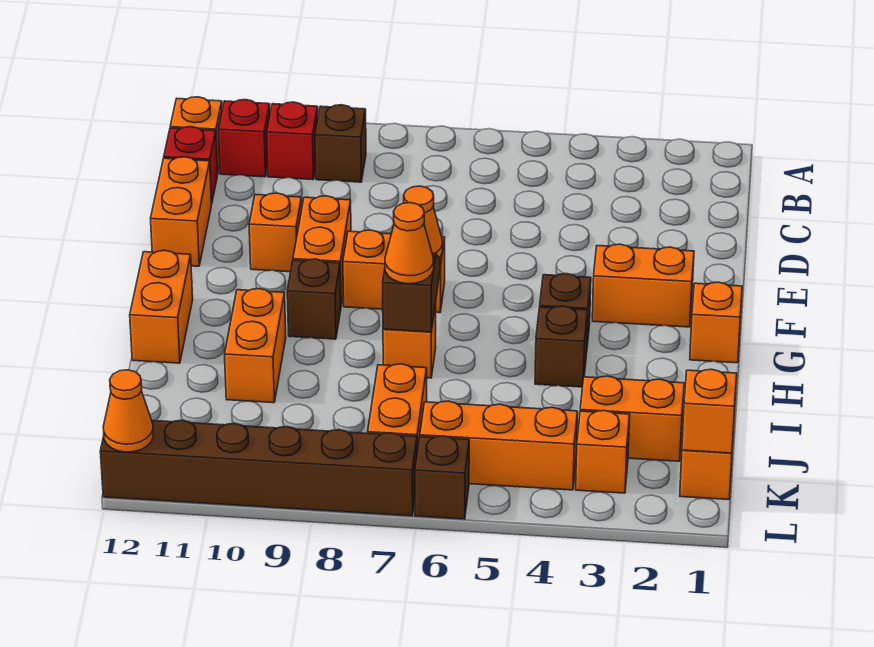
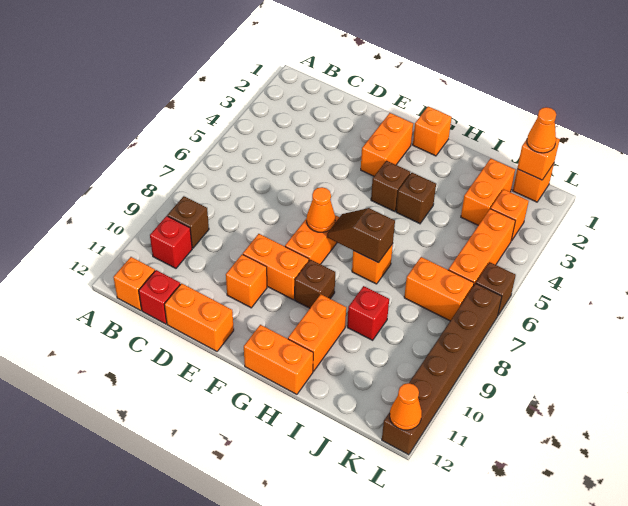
red brick B11 level 1 -> red brick I9 level 1
orange cone H7 level 3 -> orange cone K1 level 3
orange brick H10:I10 level 1 -> orange brick H10:H11 level 1

